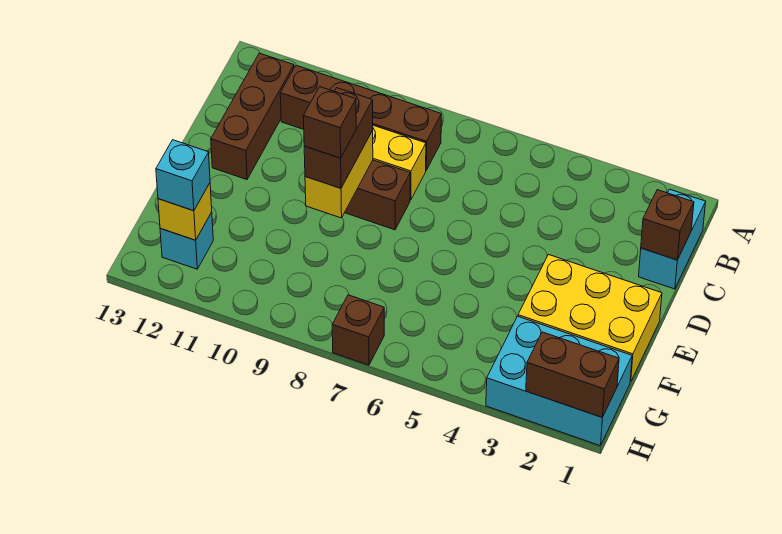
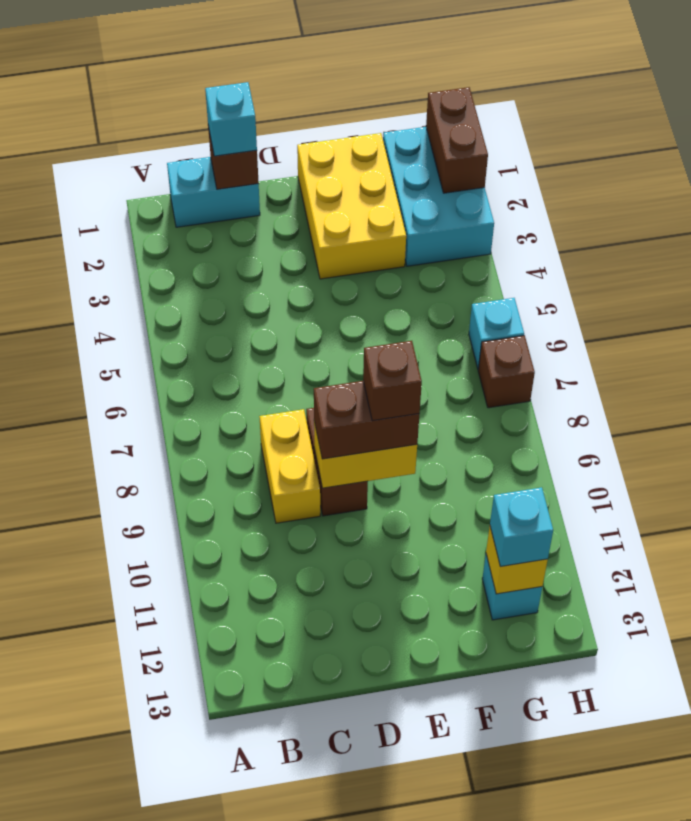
brown brick B8:B11 level 1 -> none
brown brick B12:D12 level 1 -> none
none -> cyan brick C1 level 3
none -> cyan brick H6 level 1

